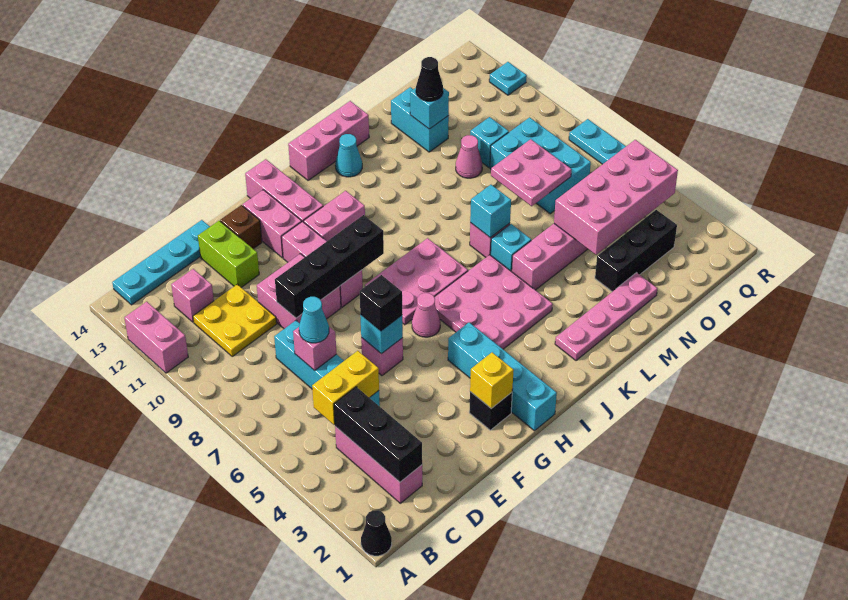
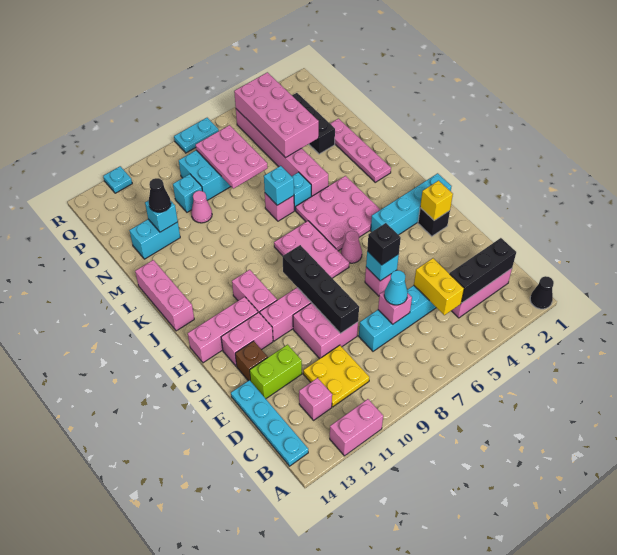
cyan cone K13 level 1 -> none
pink plate N7:O8 level 2 -> pink plate N7:P8 level 2

